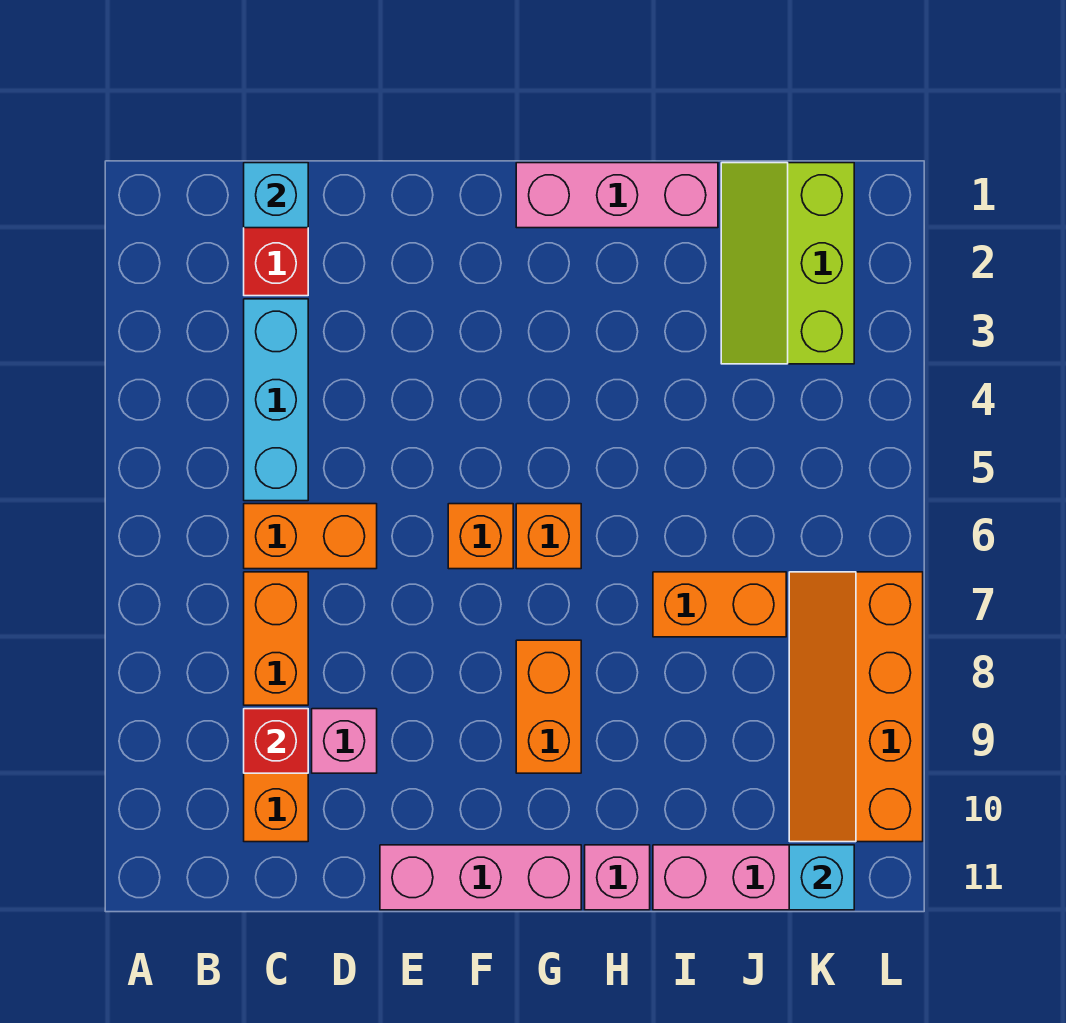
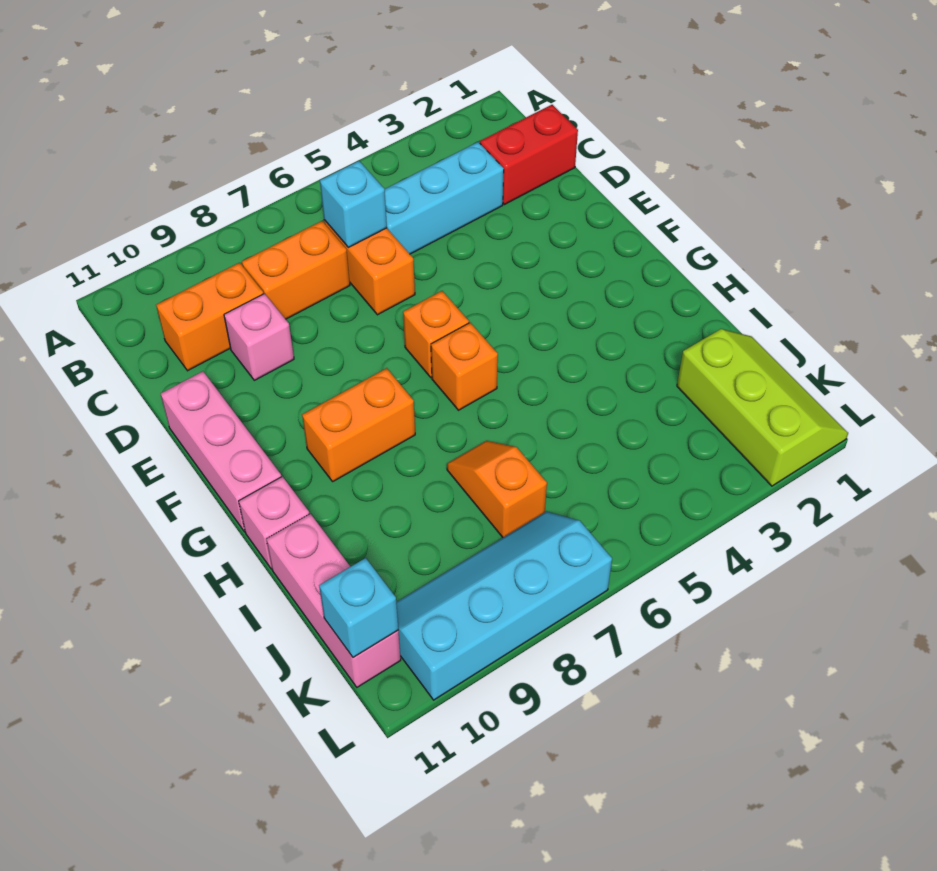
cyan brick C1 level 2 -> cyan brick C6 level 2
red brick C9 level 2 -> none
pink brick G1:I1 level 1 -> none
orange brick I7:J7 level 1 -> orange slope I7:J7 level 1 top J
lime slope J1:K3 level 1 top K -> lime slope J1:L2 level 1 top 2
orange slope K7:L10 level 1 top L -> cyan slope K7:L10 level 1 top L

